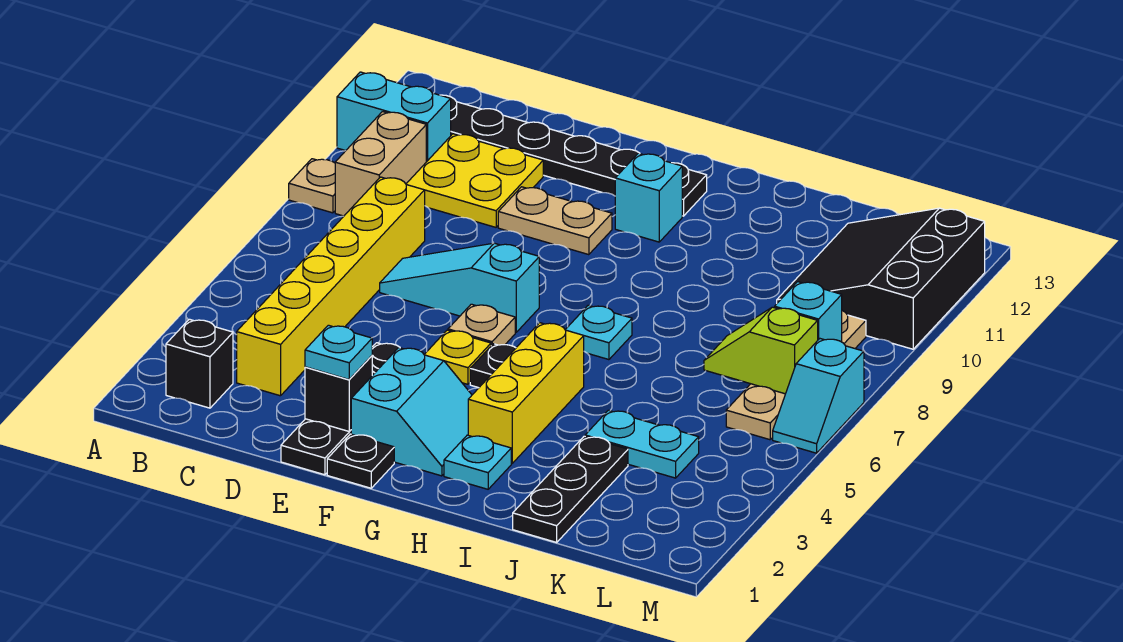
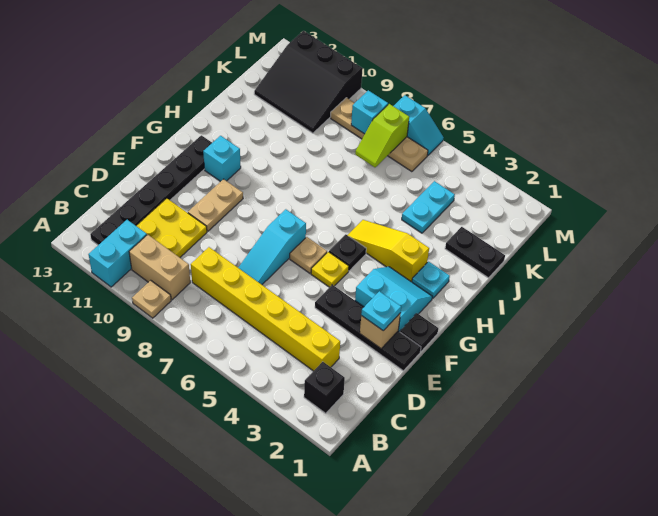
black brick E2 level 2 -> tan brick E2 level 2
yellow brick H3:H5 level 1 -> yellow slope H3:H5 level 1 top 3
cyan plate H7 level 1 -> none
black plate J1:J3 level 1 -> black plate J1:J2 level 1

